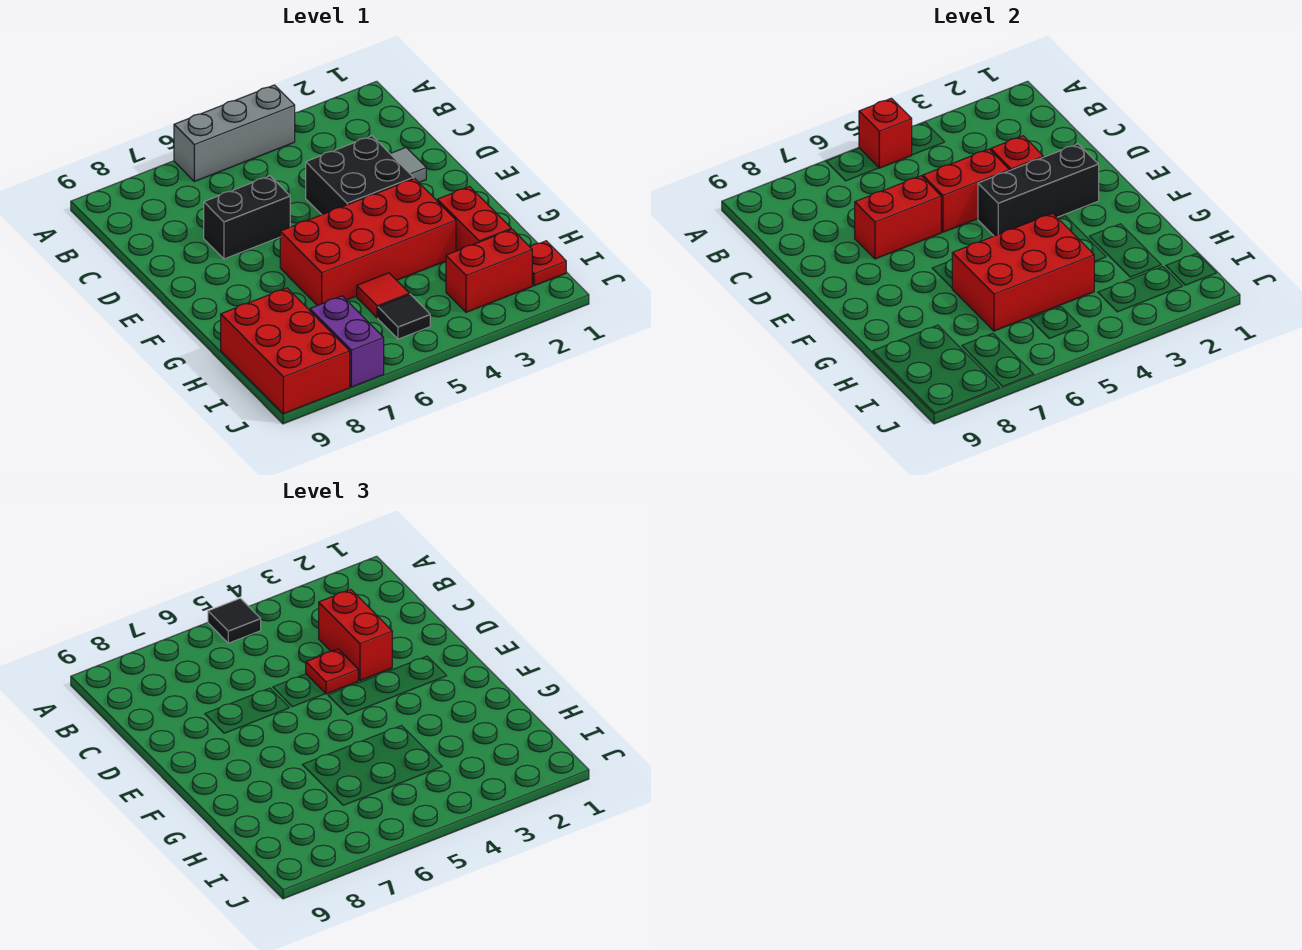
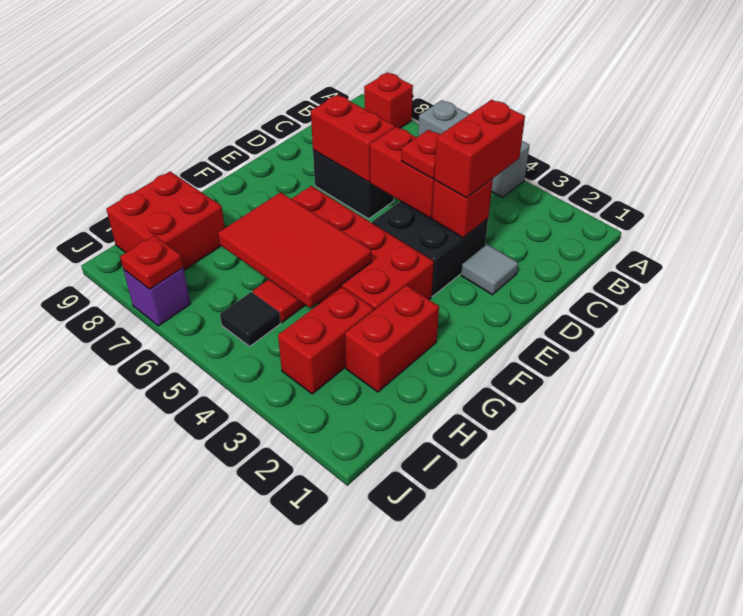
red brick A5 level 2 -> red brick A8 level 1
black tile A5 level 3 -> none
black brick E2:E4 level 2 -> none
red brick G4:H6 level 2 -> red tile G4:H6 level 2
red brick H8:J9 level 1 -> red brick H8:I9 level 1
red plate I1 level 1 -> red plate J7 level 2
red brick I2:I3 level 1 -> red brick H3:I3 level 1
purple brick I7:J7 level 1 -> purple brick J7 level 1

